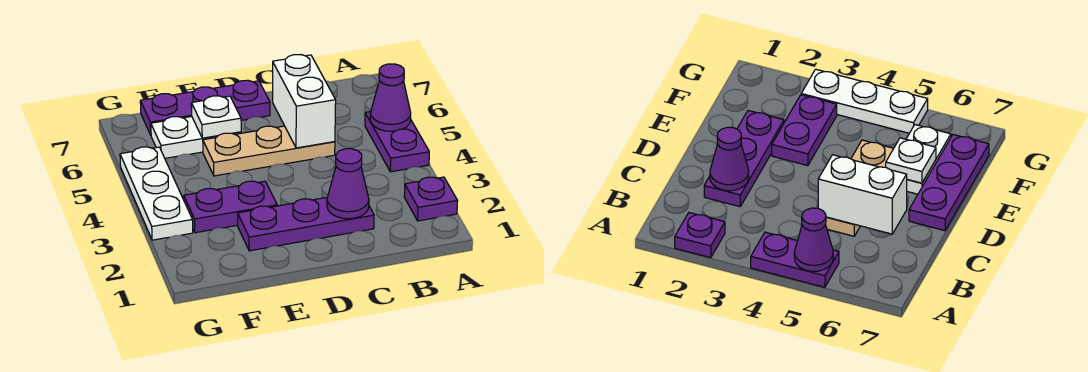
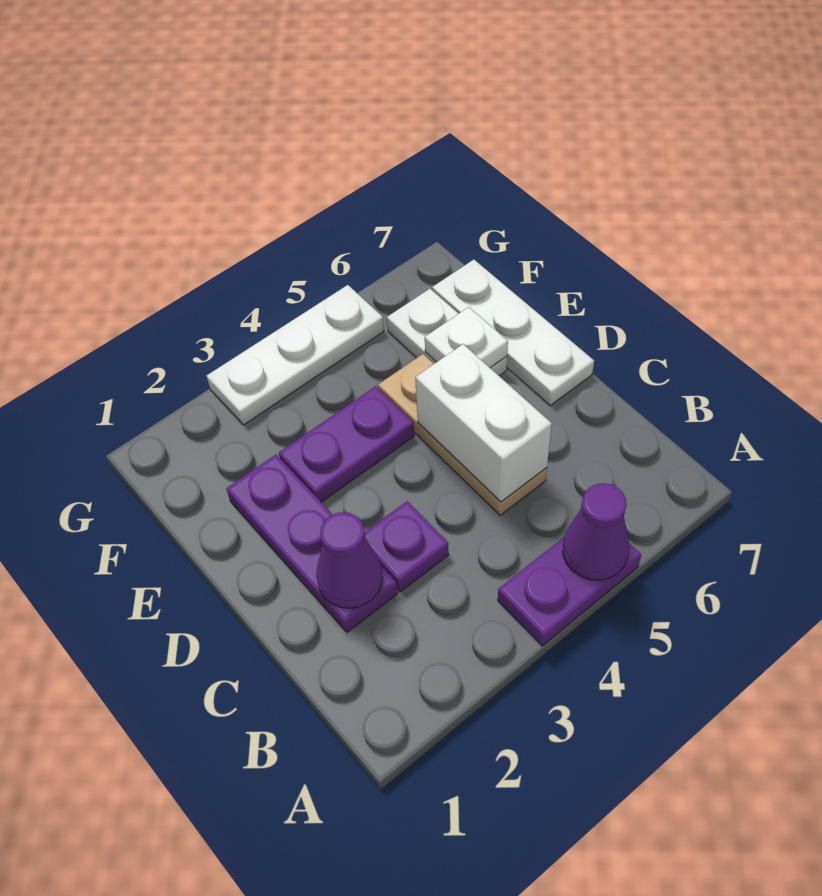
purple plate A2 level 1 -> purple plate C3 level 1
white brick C5:C6 level 2 -> white brick C5:D5 level 2
purple plate D7:F7 level 1 -> white plate D7:F7 level 1
purple plate E3:F3 level 1 -> purple plate E3:E4 level 1

